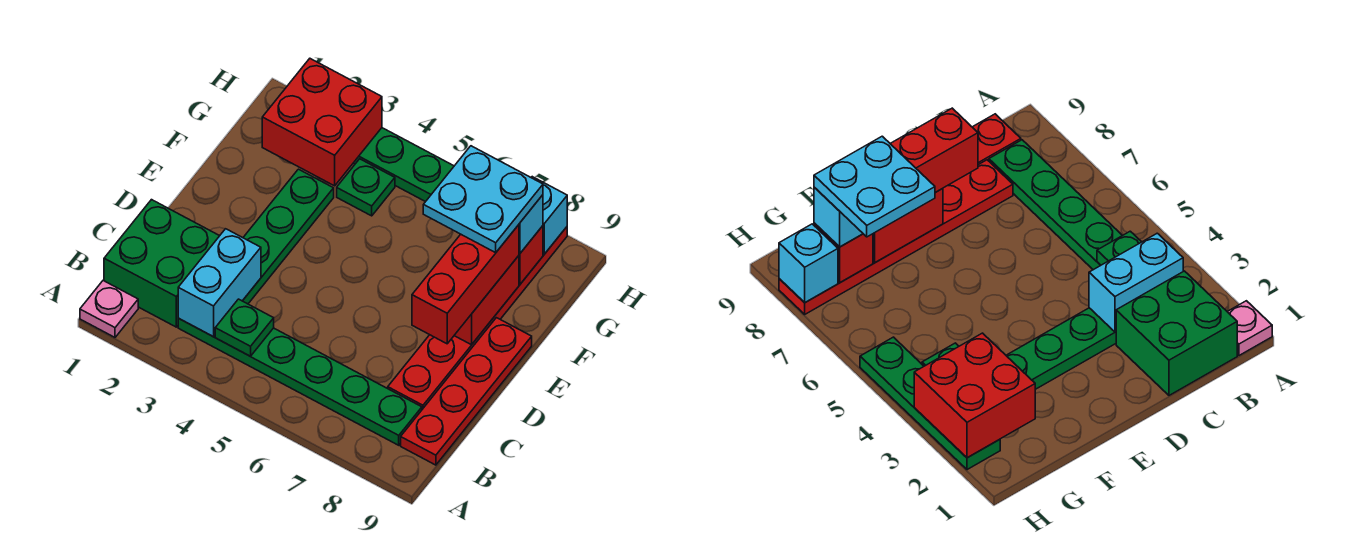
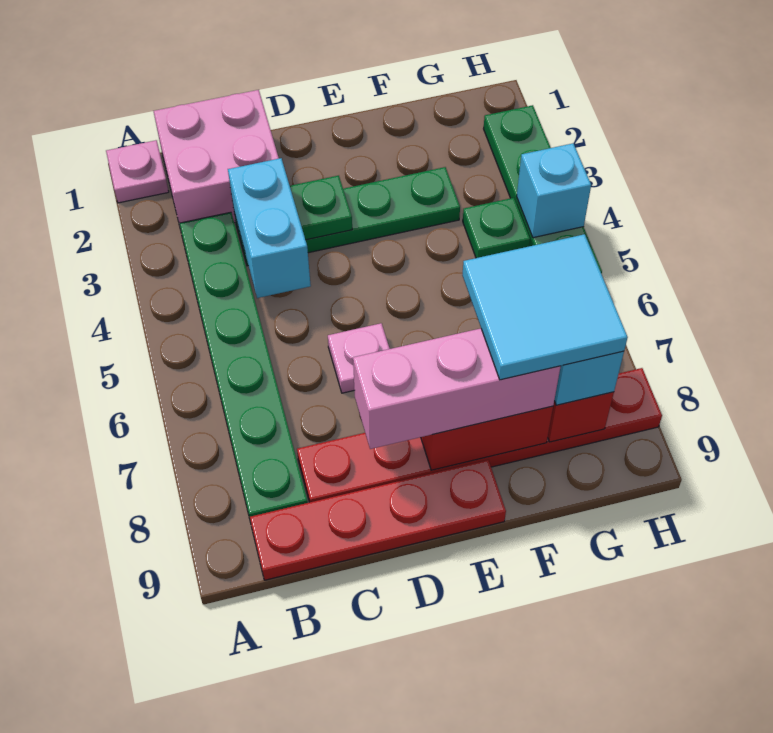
green brick B1:C2 level 1 -> pink brick B1:C2 level 1
cyan brick B3:C3 level 2 -> cyan brick C3:C4 level 2
green plate B4 level 2 -> green plate D3 level 2
none -> pink plate D6 level 1
red brick D8:F8 level 3 -> pink brick D8:F8 level 3
cyan plate F7:G8 level 4 -> cyan tile F7:G8 level 4
red brick G2:H3 level 2 -> none
cyan brick H8 level 2 -> cyan brick H4 level 2

